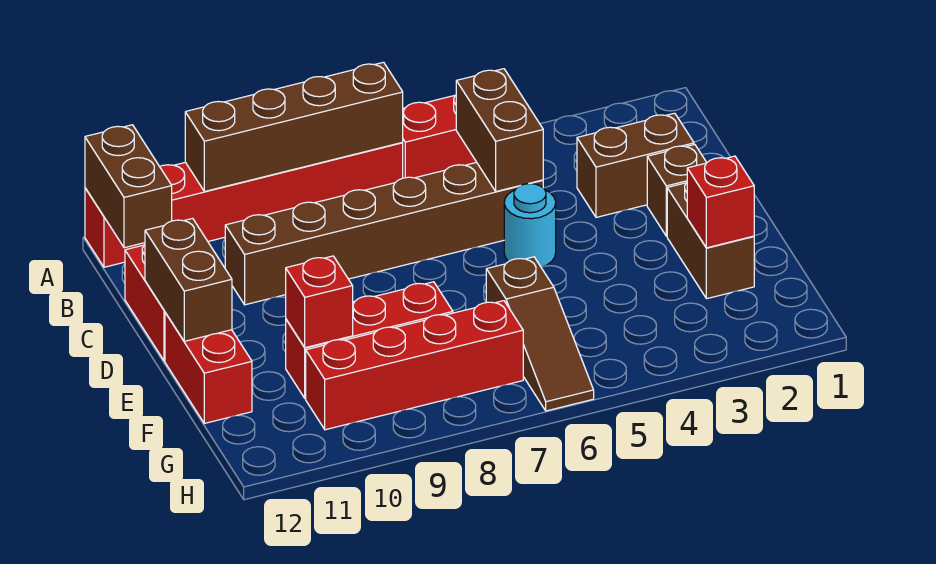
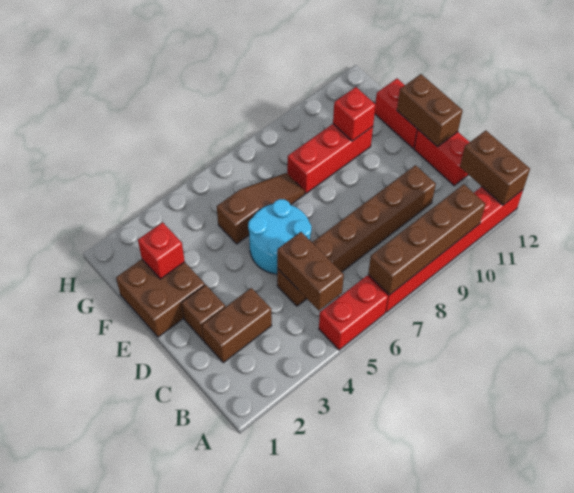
cyan round brick D5 level 1 -> cyan round brick D5:E6 level 1
brown brick E2:F2 level 1 -> brown brick E1:F2 level 1
brown slope F6:H6 level 1 top F -> brown slope F5:F7 level 1 top 5
red brick G7:G10 level 1 -> none

